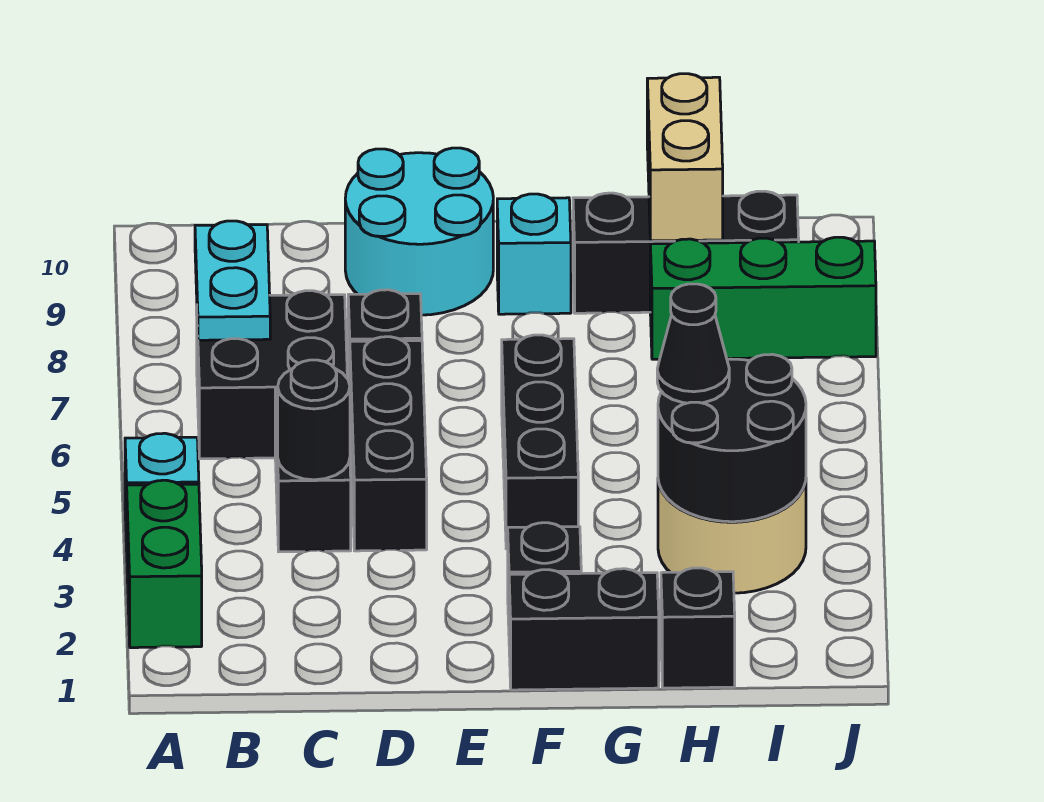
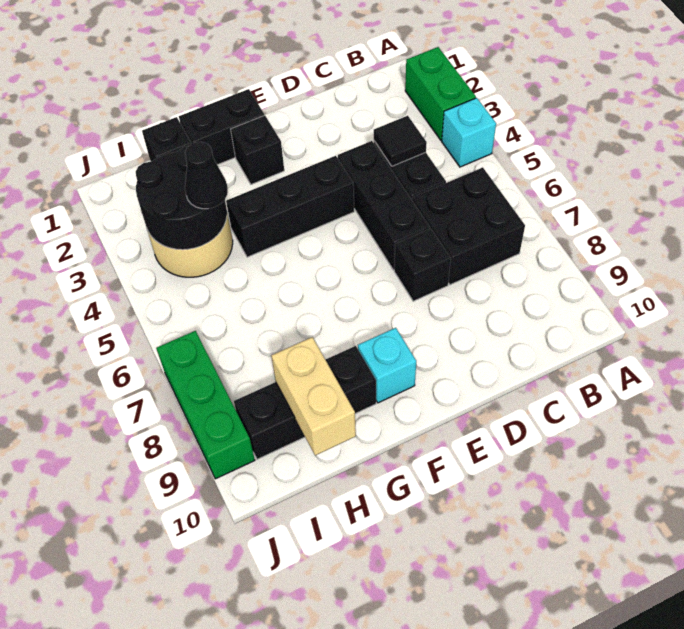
cyan plate B7:B8 level 2 -> none
black round brick C4 level 2 -> black tile C4 level 2
cyan round brick D9:E10 level 1 -> none
black brick F4:F6 level 1 -> black brick E4:G4 level 1
green brick H8:J8 level 1 -> green brick J7:J9 level 1

